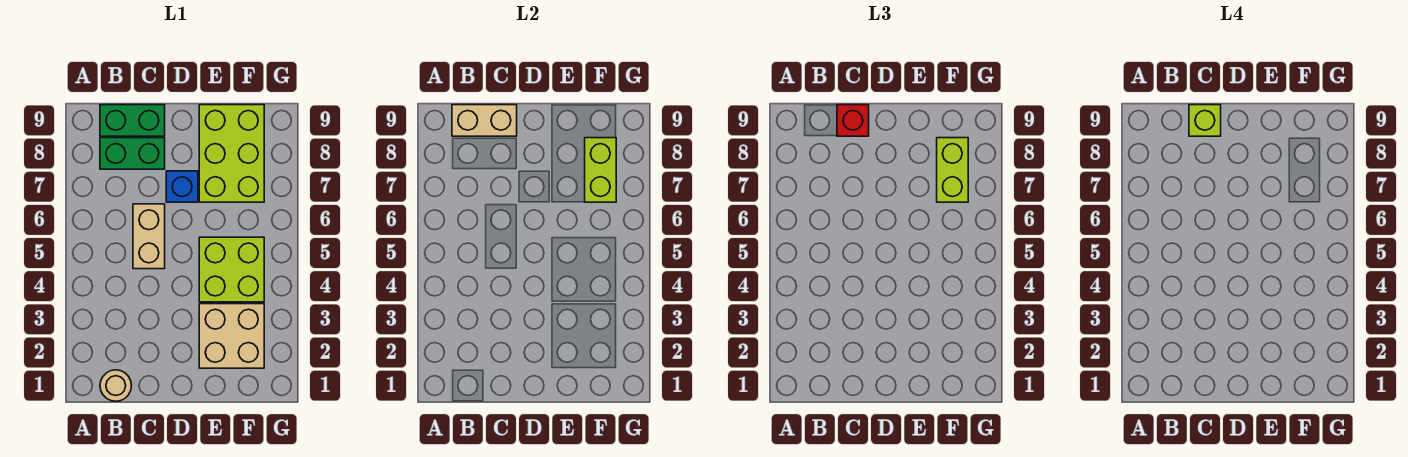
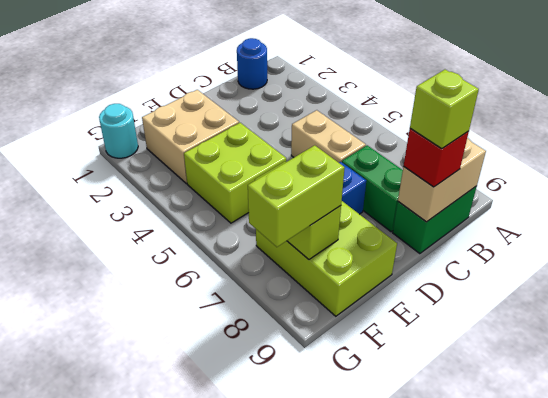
tan round brick B1 level 1 -> blue round brick B1 level 1
green brick B8:C8 level 1 -> green brick C7:C8 level 1
lime brick F7:F8 level 3 -> lime brick F8:G8 level 3
none -> cyan round brick G1 level 1

